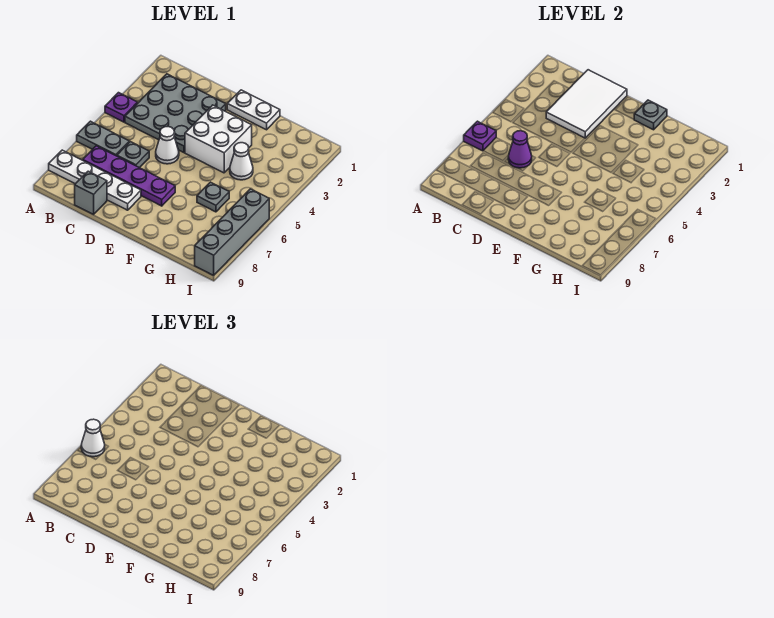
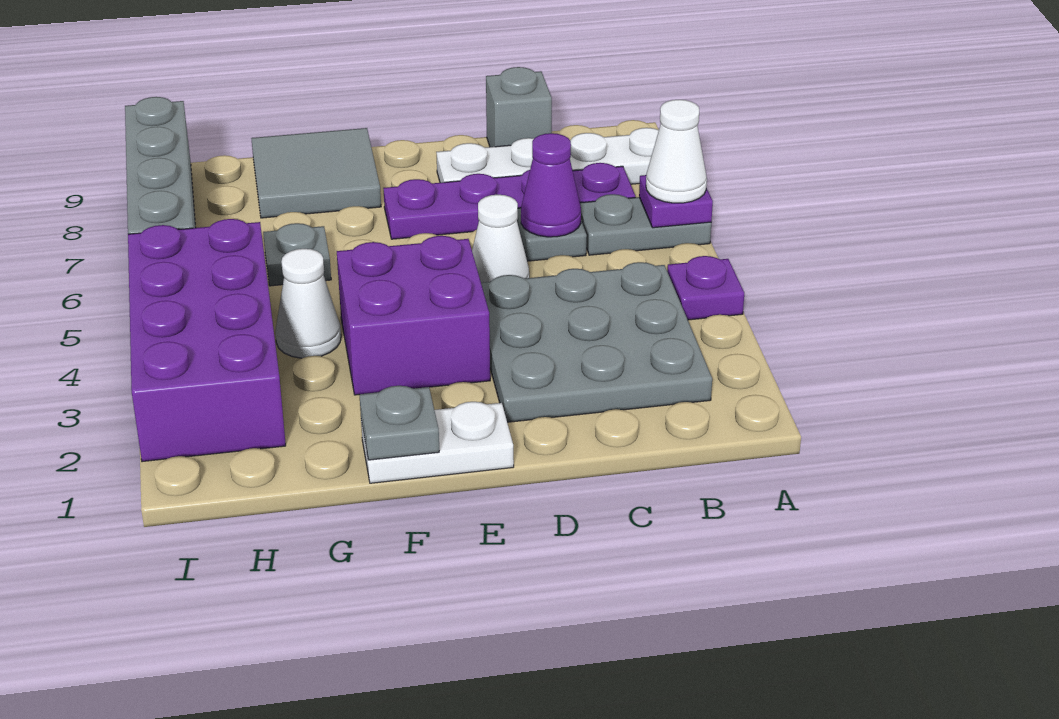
white tile C1:D3 level 2 -> none
white brick E3:F4 level 1 -> purple brick E3:F4 level 1
none -> grey tile F8:G9 level 1
none -> purple brick H2:I5 level 1

